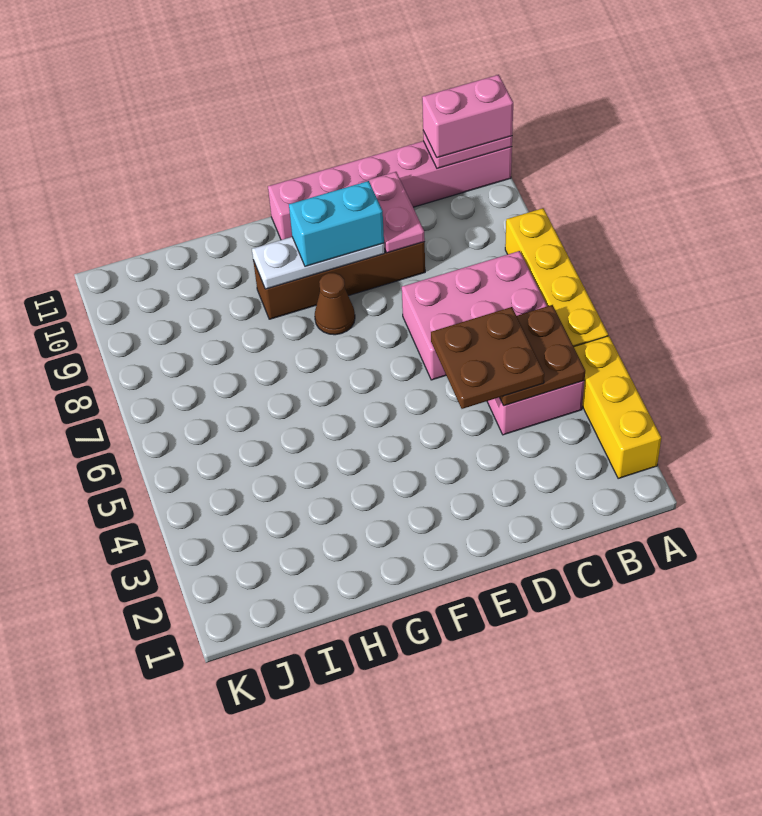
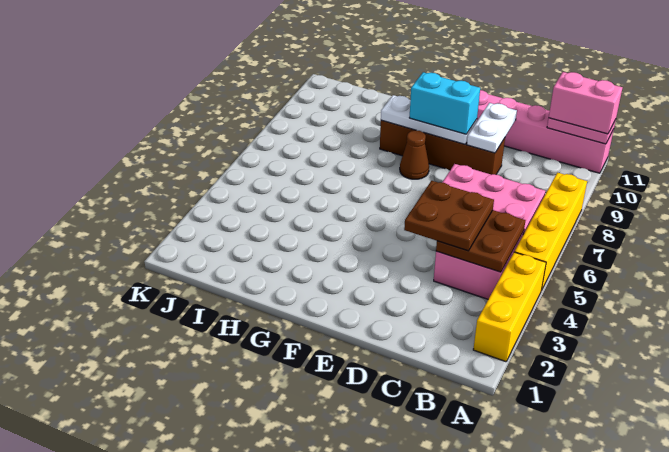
pink plate D9:D10 level 2 -> white plate D9:D10 level 2

